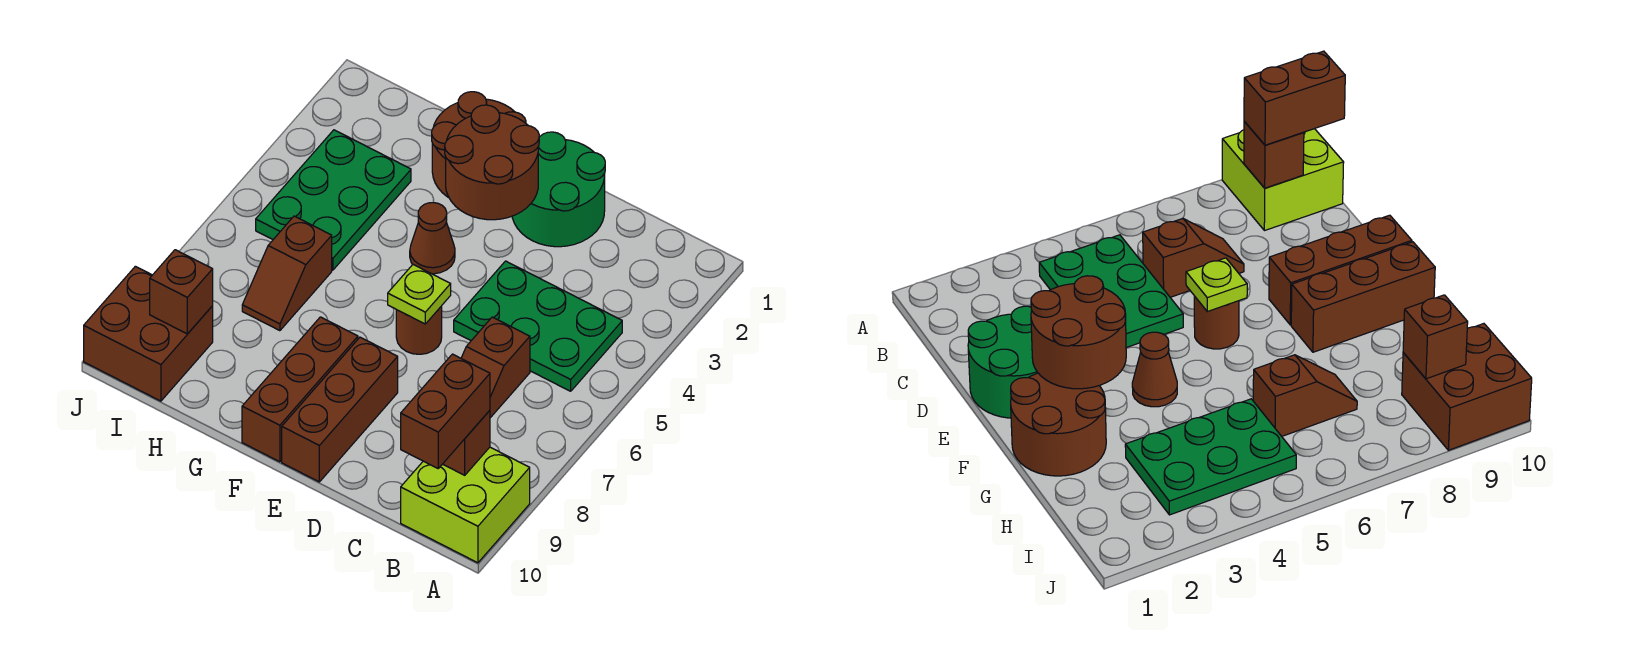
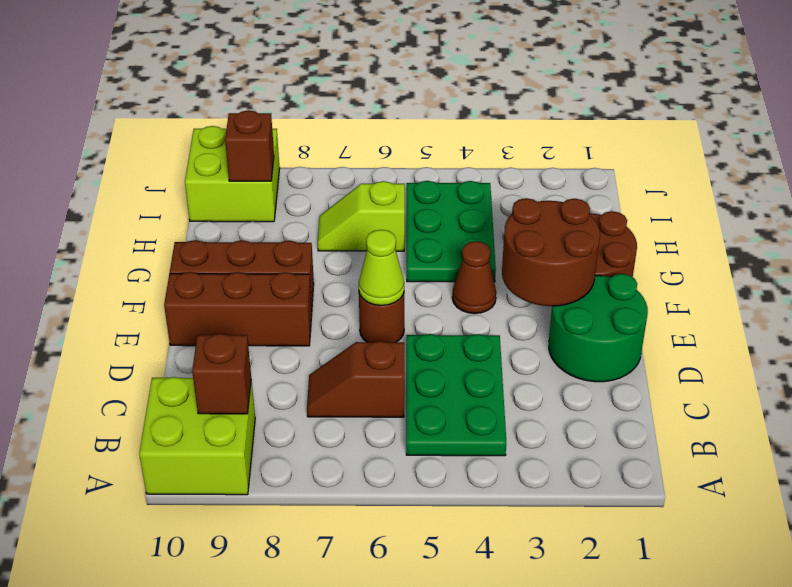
brown brick B9:B10 level 3 -> none
lime plate E6 level 2 -> lime cone E6 level 2
green plate H3:I5 level 1 -> green plate G4:I5 level 1
brown slope H6:H7 level 1 top 6 -> lime slope H6:H7 level 1 top 6
brown brick I9:J10 level 1 -> lime brick I9:J10 level 1

